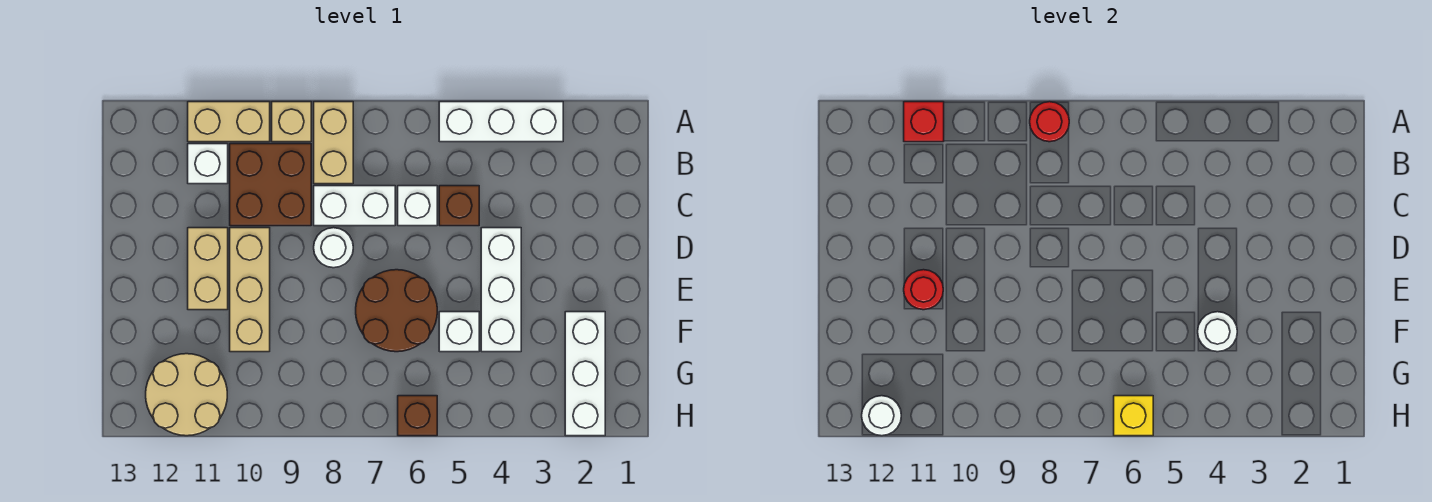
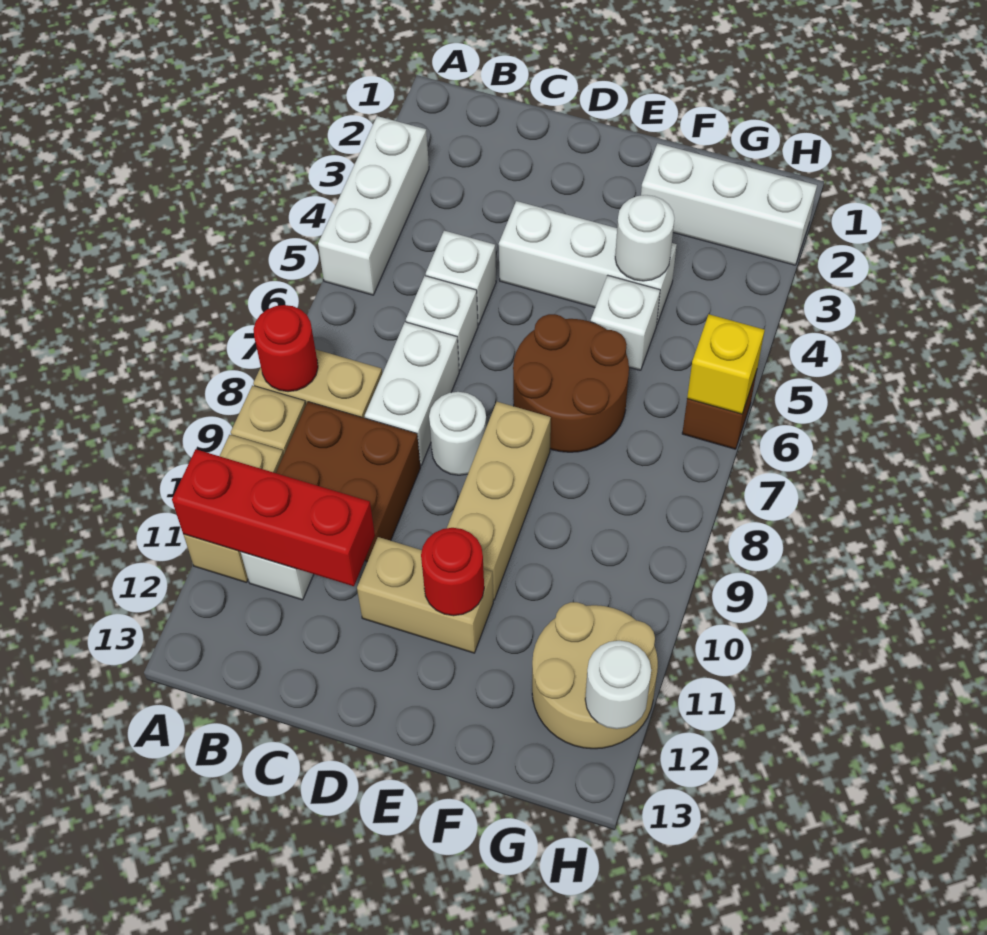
red brick A11 level 2 -> red brick A11:C11 level 2
brown brick C5 level 1 -> white brick C5 level 1
tan brick D10:F10 level 1 -> tan brick E8:E10 level 1

